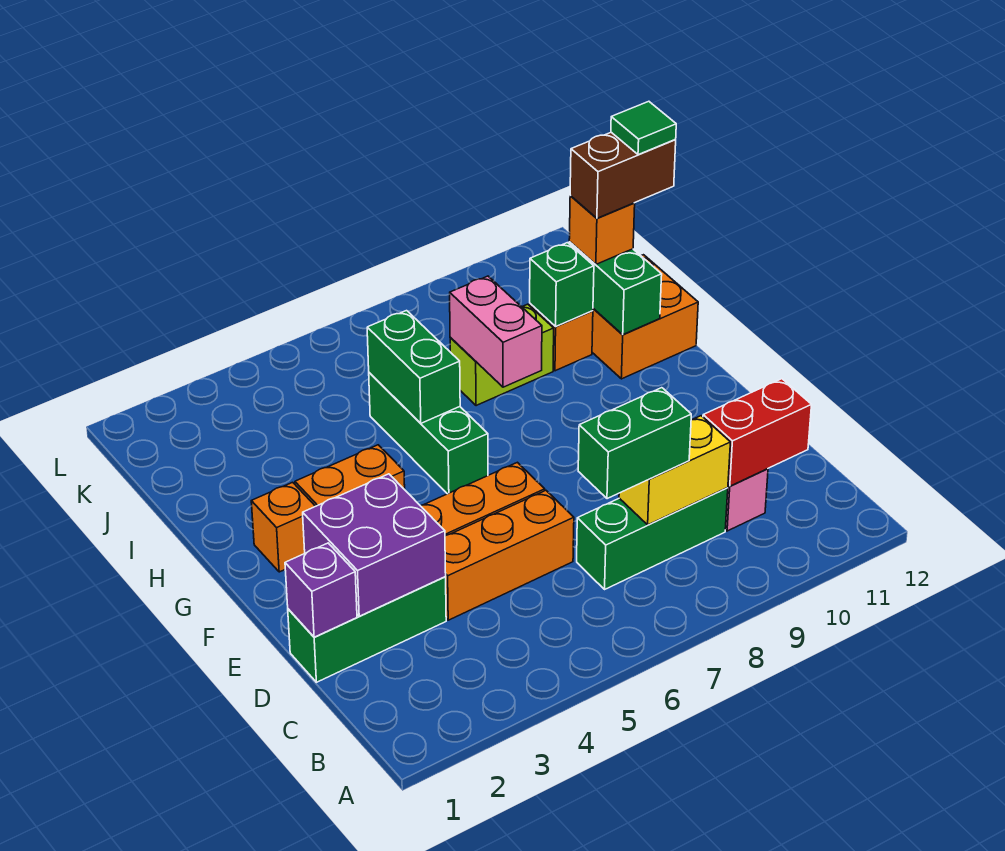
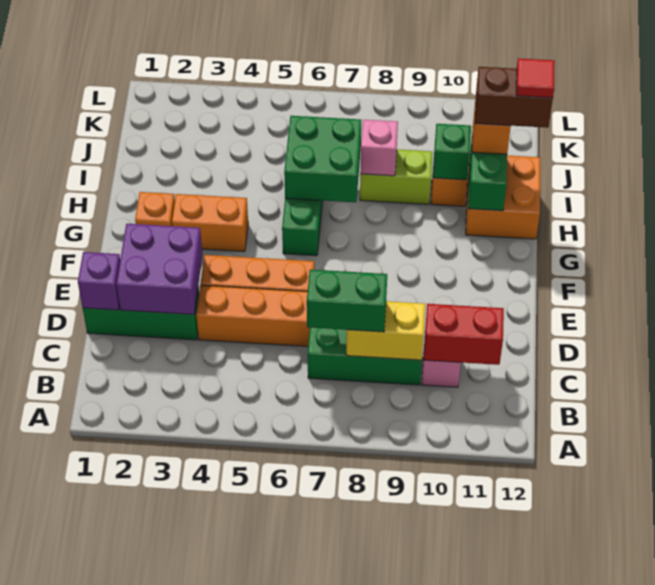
green brick H6:I6 level 2 -> green brick H6:I7 level 2
pink brick H8:I8 level 2 -> pink brick I8 level 2
green tile I12 level 5 -> red tile I12 level 5

